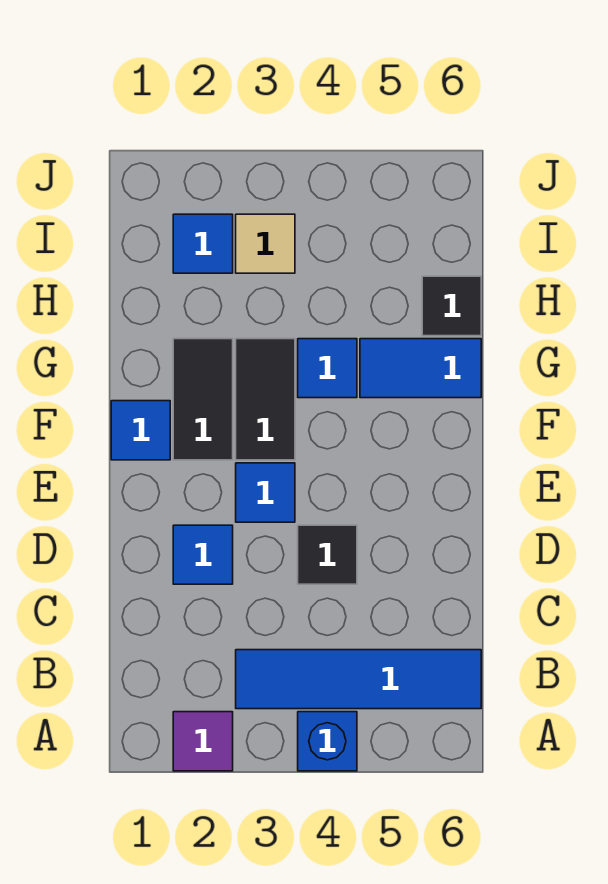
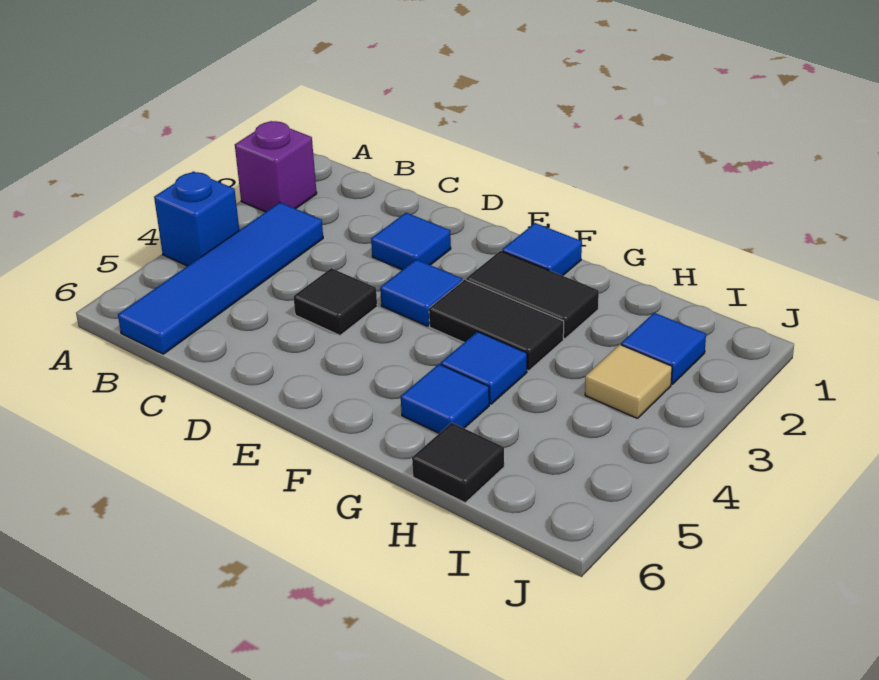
purple tile A2 level 1 -> purple brick A2 level 1
blue tile G5:G6 level 1 -> blue tile G5 level 1

